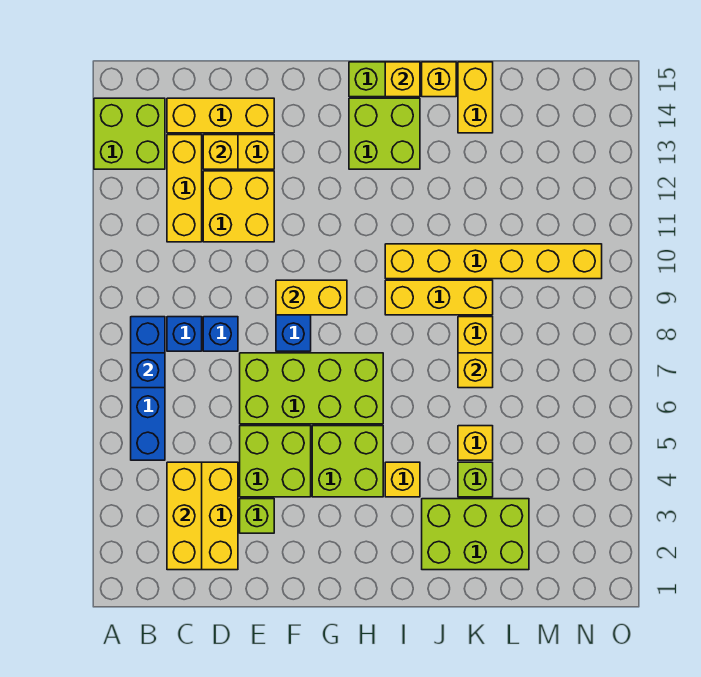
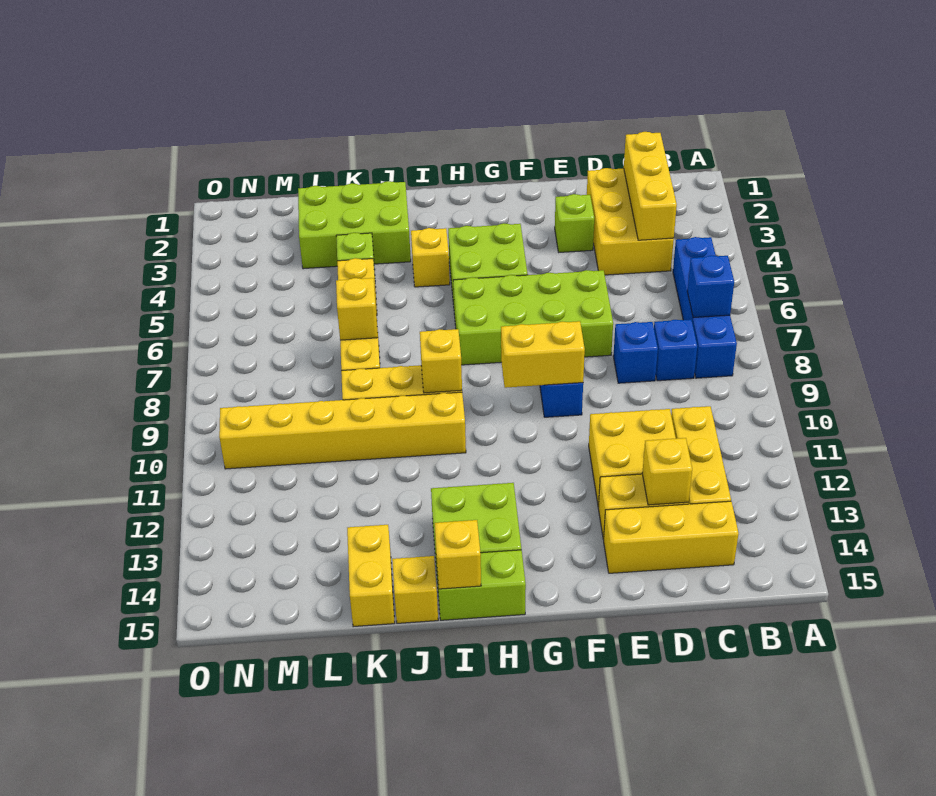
lime brick A13:B14 level 1 -> none
lime brick E4:F5 level 1 -> none
none -> yellow brick I9 level 2

